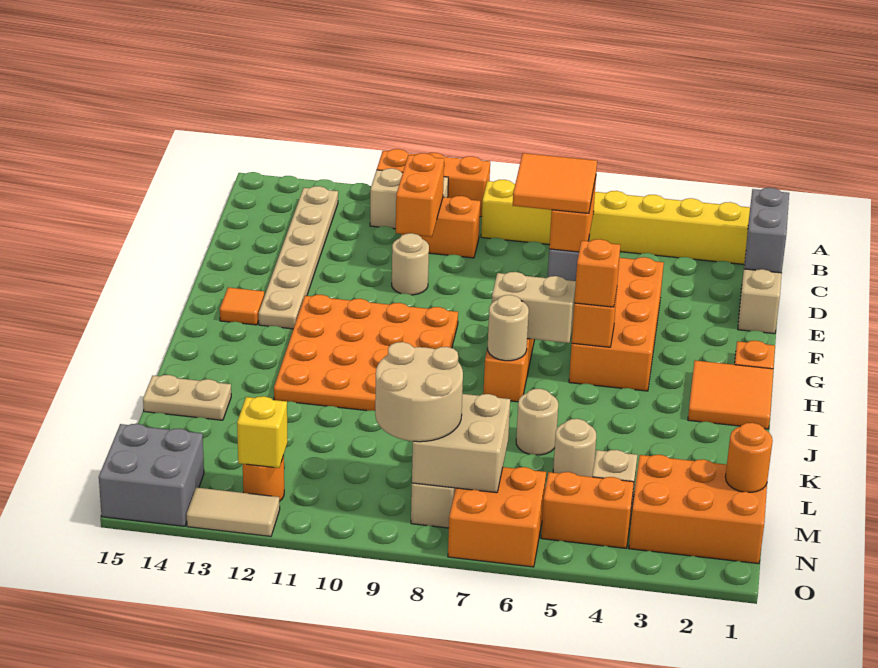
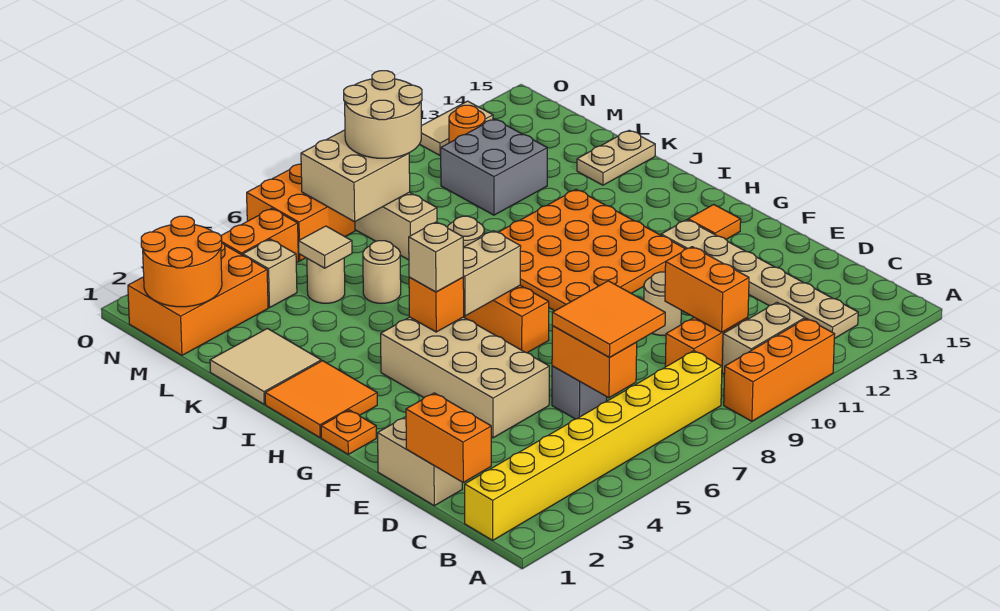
grey brick C1:D1 level 2 -> orange brick C1:D1 level 2
orange brick E4:H5 level 1 -> tan brick E4:H5 level 1
orange brick H5 level 3 -> tan brick H5 level 3
none -> tan tile J1:K2 level 1
none -> tan tile L5 level 2
orange round brick M1 level 2 -> orange round brick M1:N2 level 2
yellow brick N12 level 2 -> none
grey brick N14:O15 level 1 -> grey brick L11:M12 level 1

